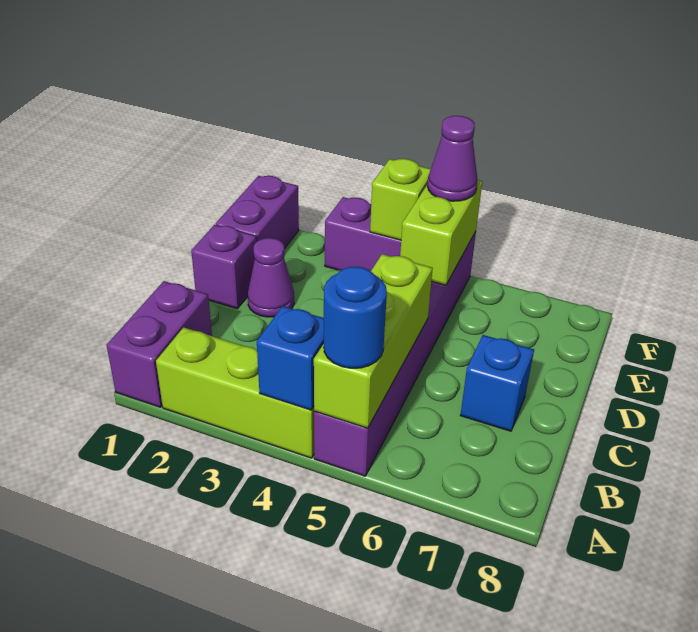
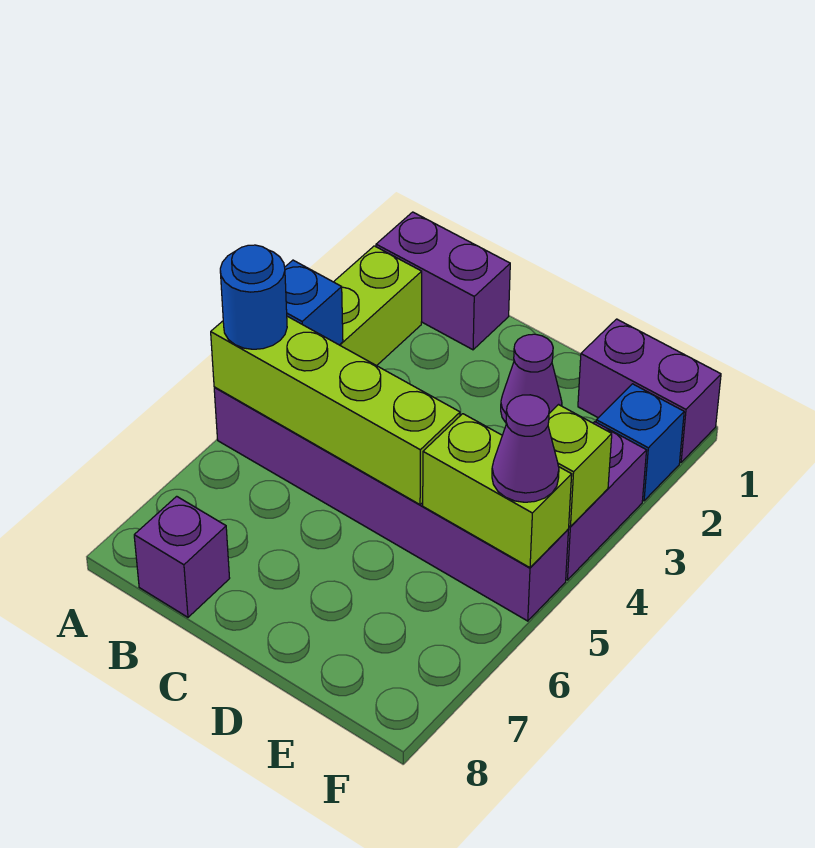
lime brick A5:C5 level 2 -> lime brick A5:D5 level 2
blue brick C7 level 1 -> blue brick F2 level 1
purple brick D1 level 1 -> purple brick B8 level 1

